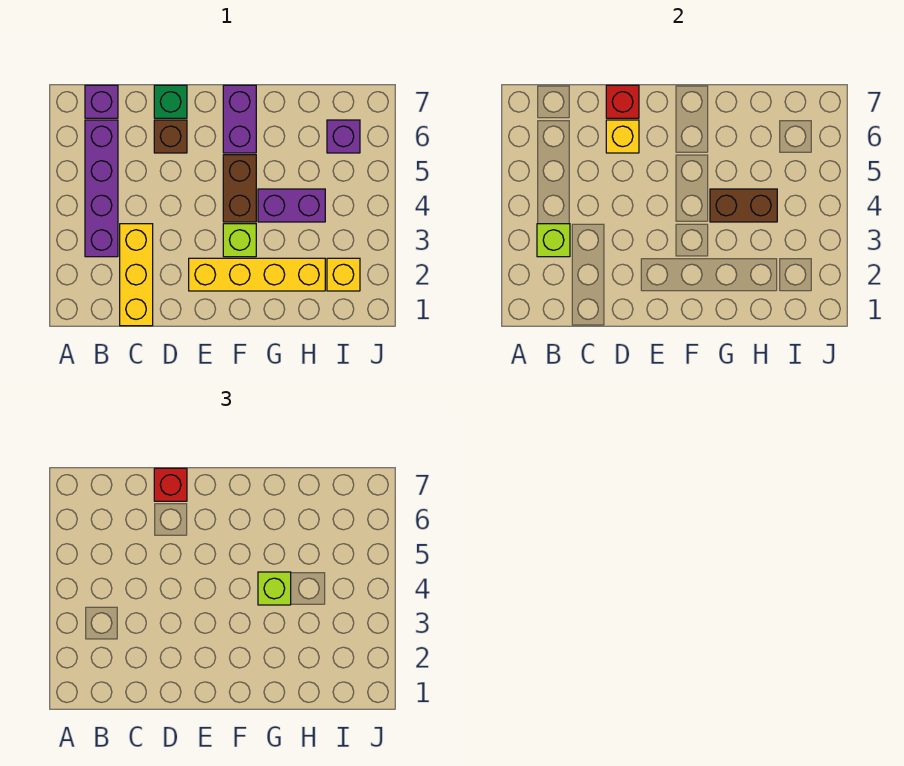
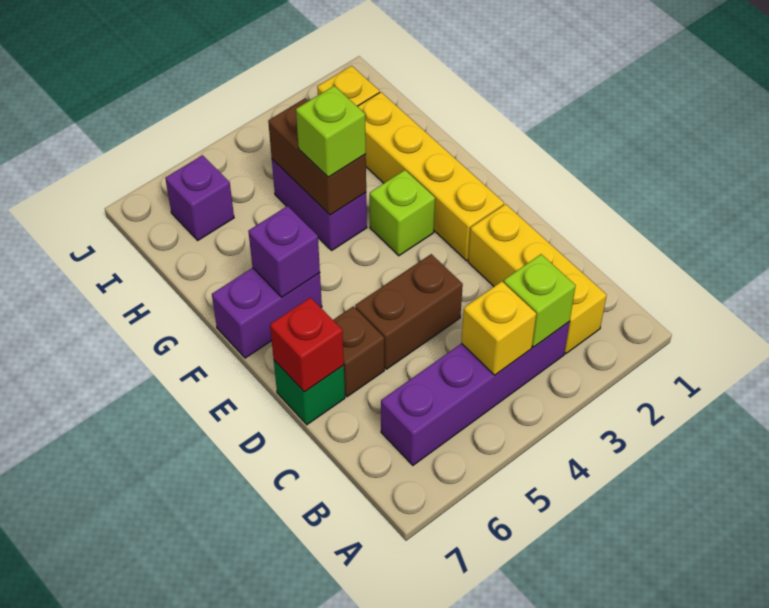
purple brick B7 level 1 -> purple brick F6 level 2
yellow brick C1:C3 level 1 -> yellow brick B2:D2 level 1
yellow brick D6 level 2 -> yellow brick B4 level 2
red brick D7 level 3 -> none
brown brick F4:F5 level 1 -> brown brick D4:D5 level 1

